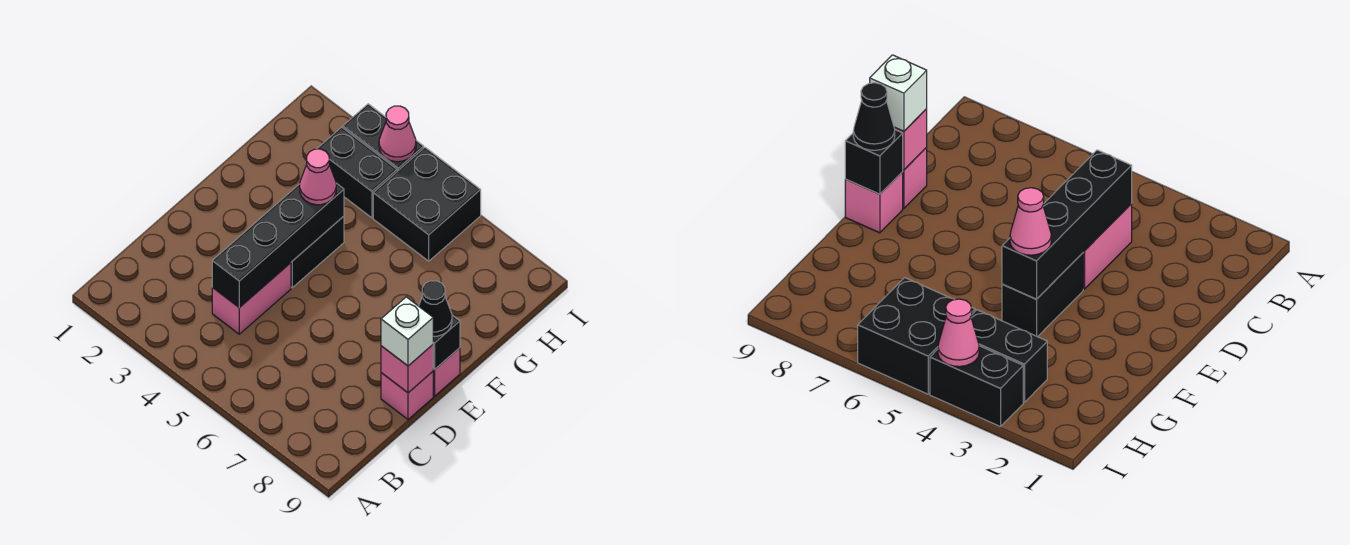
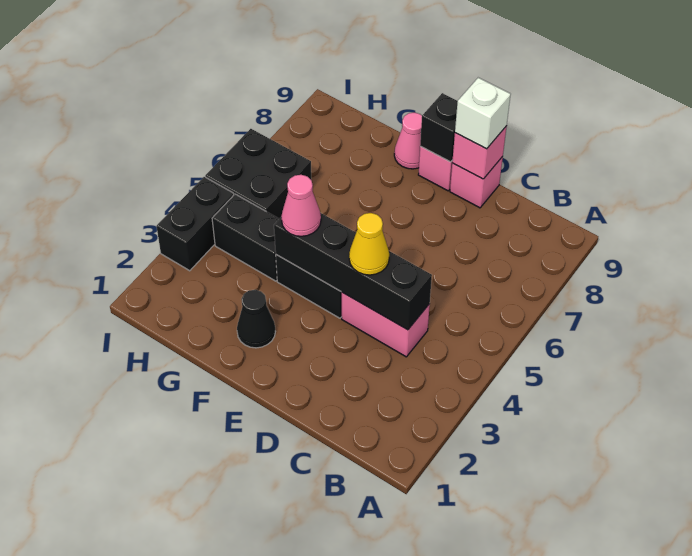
none -> yellow cone D4 level 3
black cone E9 level 3 -> black cone F2 level 1
black brick H3:H4 level 1 -> black brick G4:H4 level 1
pink cone I4 level 2 -> pink cone F9 level 1

